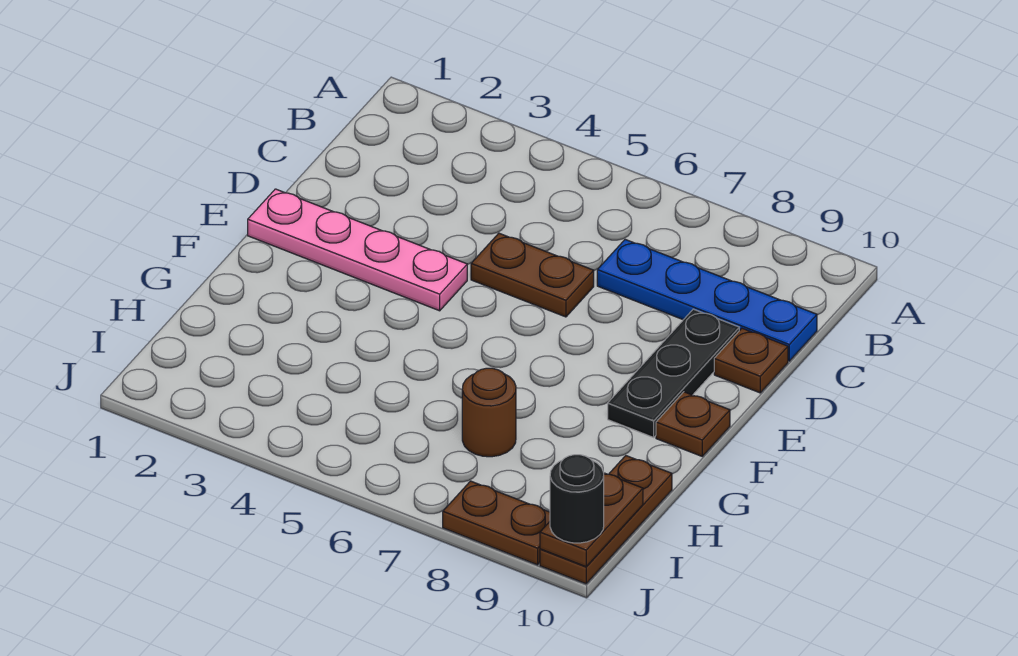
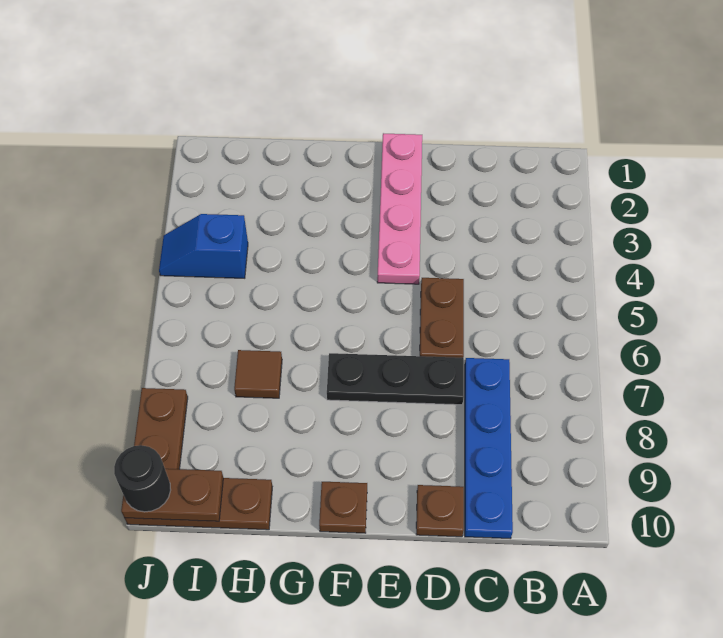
black plate D9:F9 level 1 -> black plate D7:F7 level 1
brown round brick H7 level 1 -> brown tile H7 level 1
none -> blue slope I4:J4 level 1 top I

